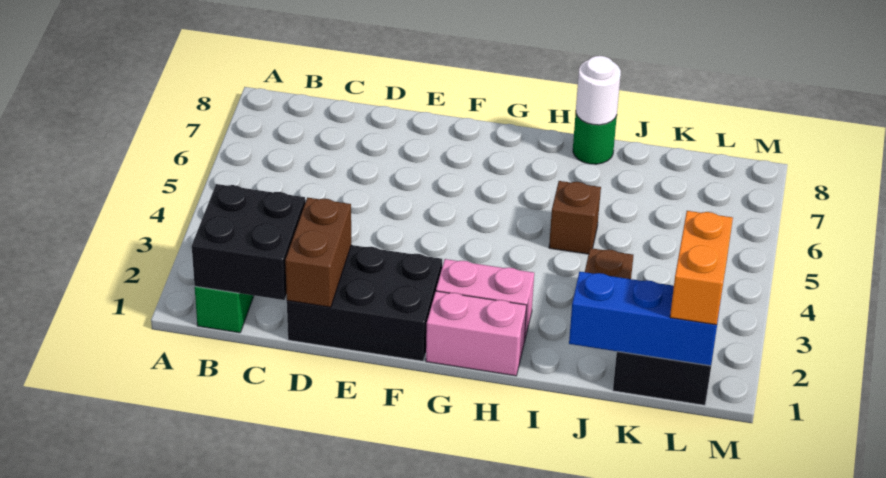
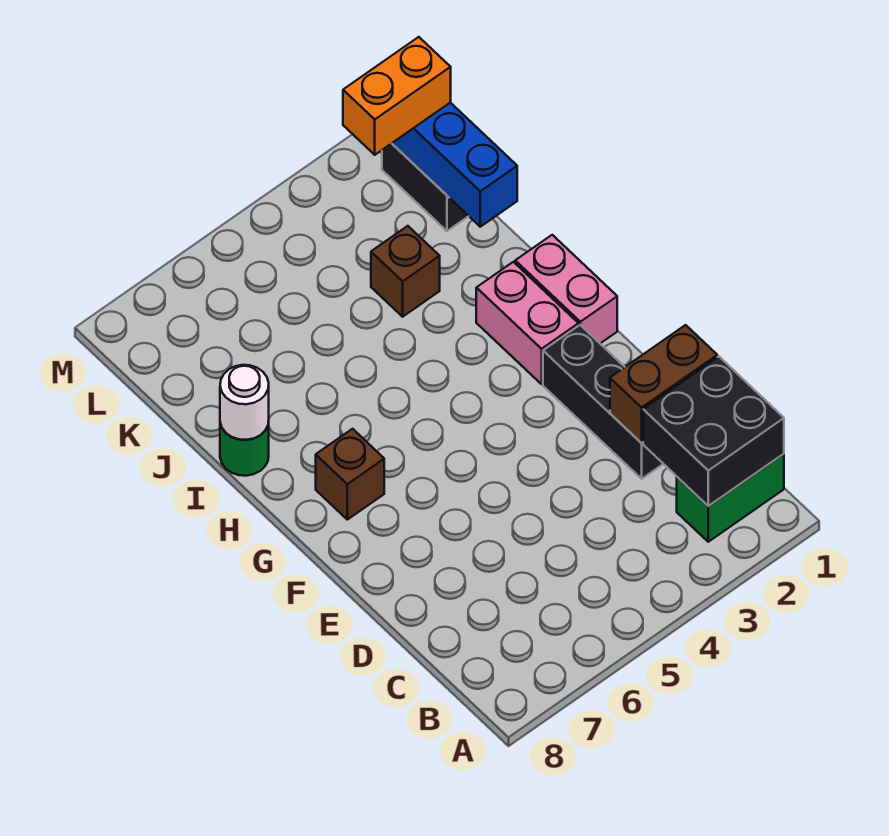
black brick D1:F2 level 1 -> black brick D2:F2 level 1
brown brick I5 level 1 -> brown brick G7 level 1

